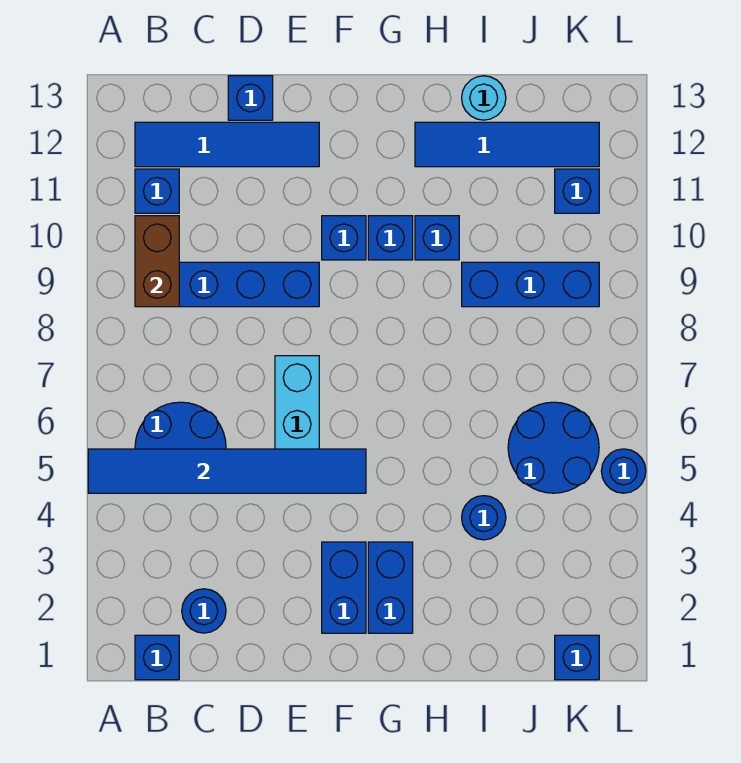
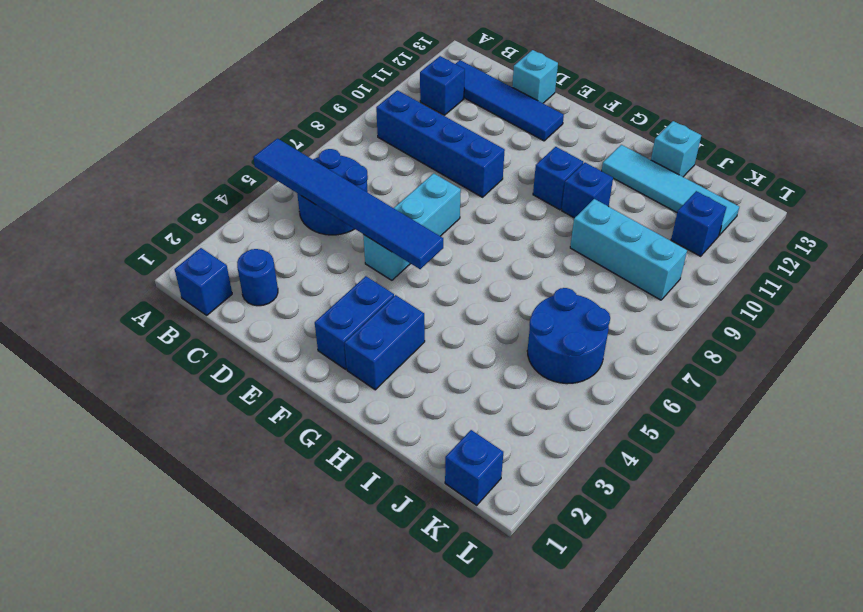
brown brick B9:B10 level 2 -> none
blue brick D13 level 1 -> cyan brick D13 level 1
blue brick F10 level 1 -> none
blue tile H12:K12 level 1 -> cyan tile H12:K12 level 1
blue round brick I4 level 1 -> none
blue brick I9:K9 level 1 -> cyan brick I9:K9 level 1
cyan round brick I13 level 1 -> cyan brick I13 level 1
blue round brick L5 level 1 -> none

